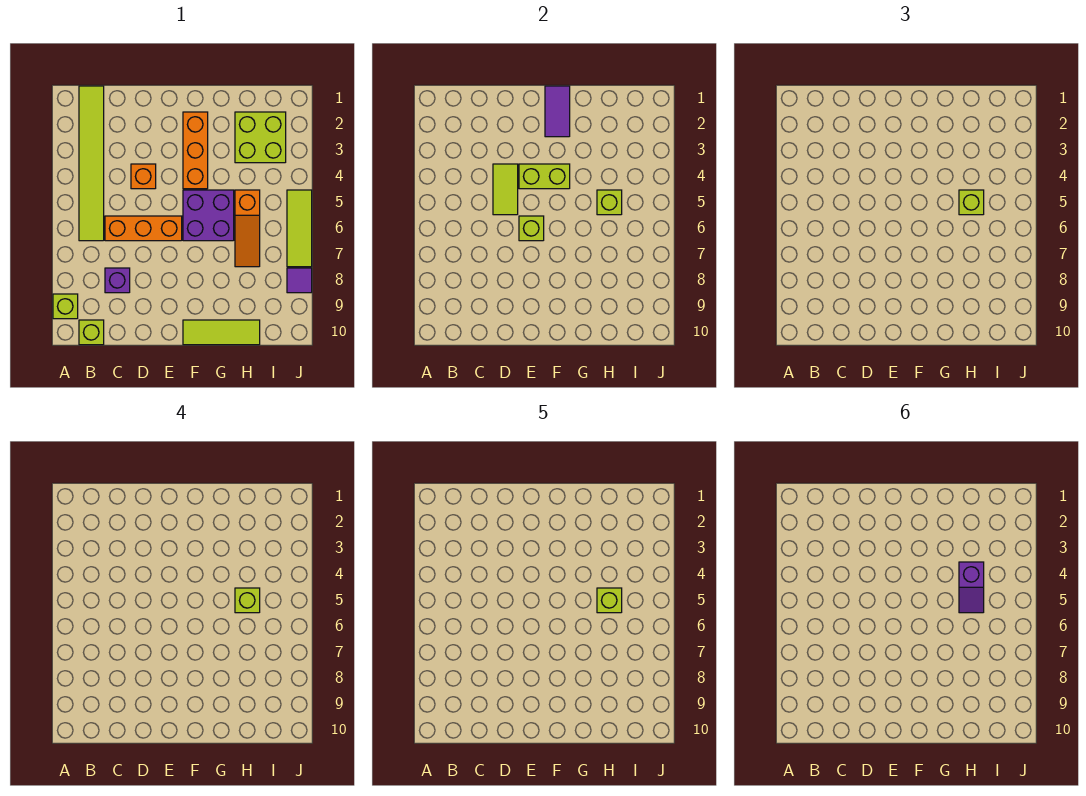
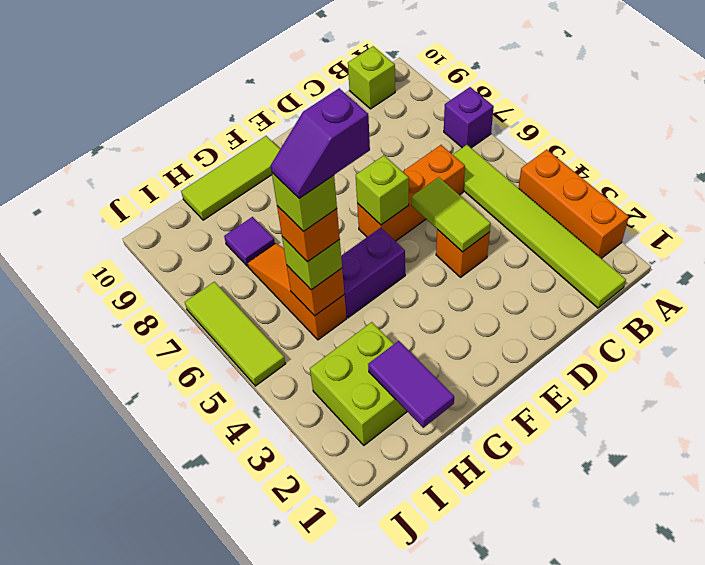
lime brick A9 level 1 -> none
purple brick C8 level 1 -> purple brick A7 level 1
lime brick E4:F4 level 2 -> none
purple tile F1:F2 level 2 -> purple tile H1:H2 level 2
orange brick F2:F4 level 1 -> orange brick A2:A4 level 1
purple brick F5:G6 level 1 -> purple brick F5:G5 level 1
purple slope H4:H5 level 6 top 4 -> purple slope G5:H5 level 6 top G
lime brick H5 level 2 -> orange brick H5 level 2
lime brick H5 level 4 -> orange brick H5 level 4
purple tile J8 level 1 -> purple tile H8 level 1

